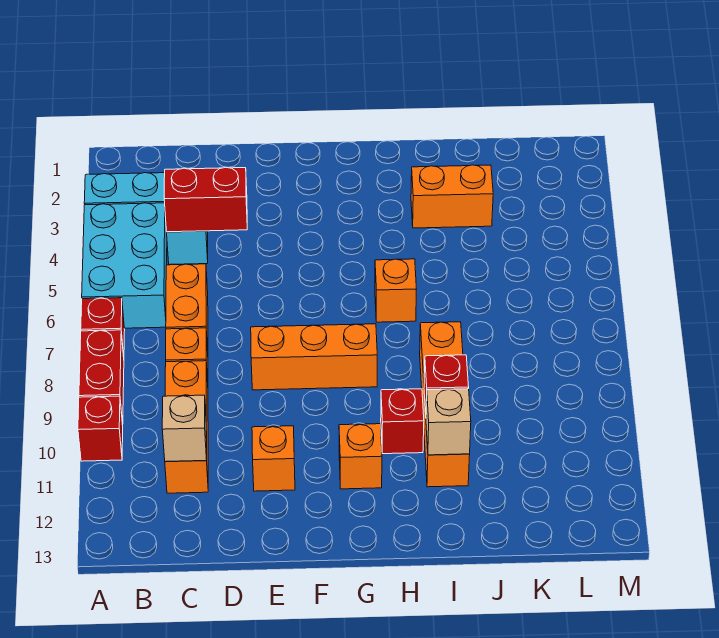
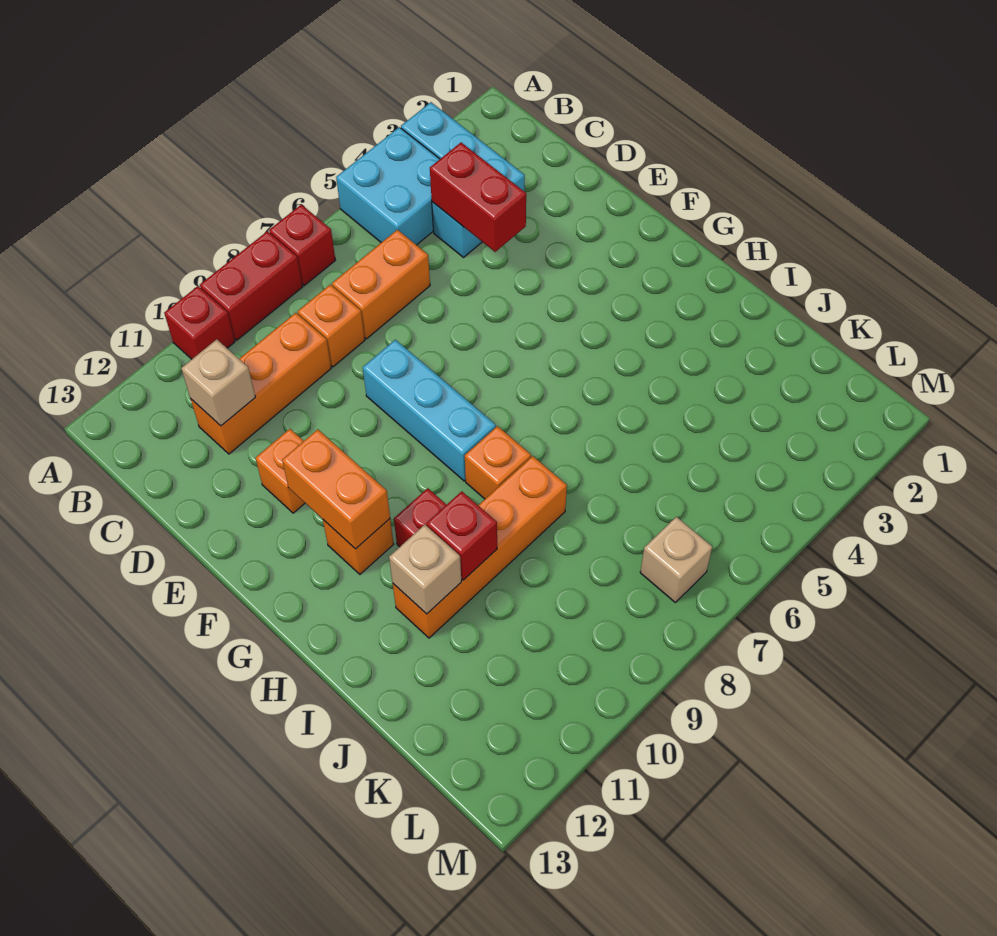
cyan brick A4:B6 level 1 -> cyan brick A4:B5 level 1
orange brick E8:G8 level 1 -> cyan brick E8:G8 level 1
orange brick H6 level 1 -> orange brick H8 level 1
orange brick I3:J3 level 1 -> orange brick F11:G11 level 2
none -> tan brick L7 level 1

